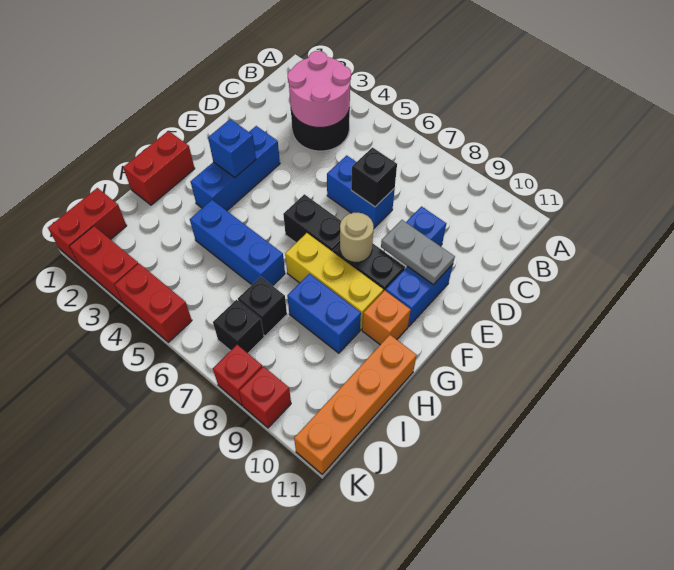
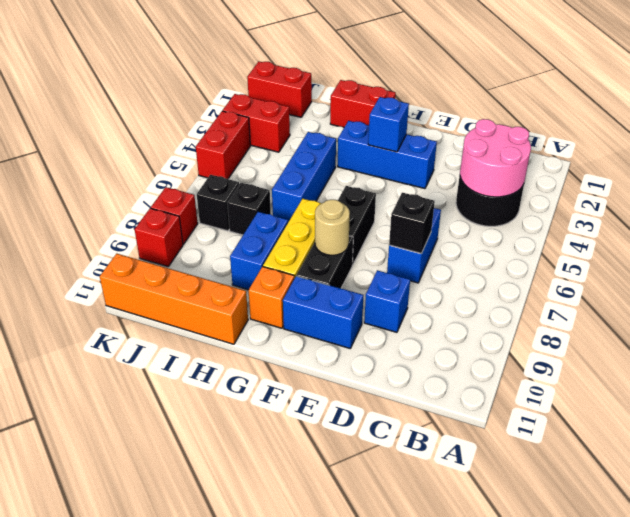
grey plate E9:E10 level 2 -> none
red brick K2:K3 level 1 -> red brick J3:K3 level 1

